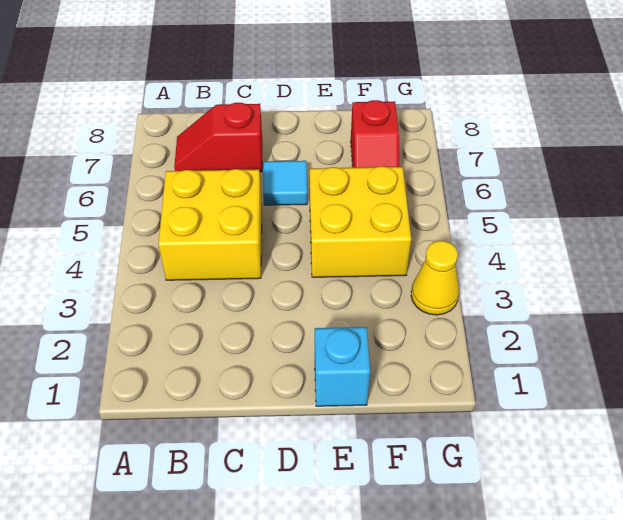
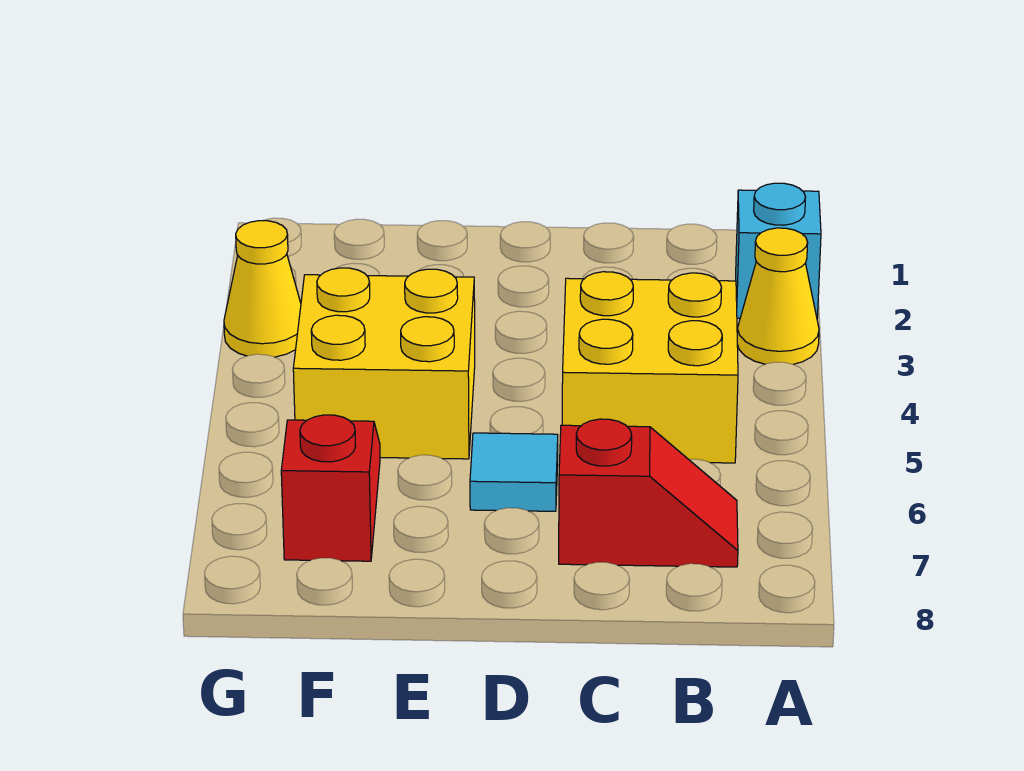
none -> yellow cone A3 level 1
cyan brick E1 level 1 -> cyan brick A2 level 1

